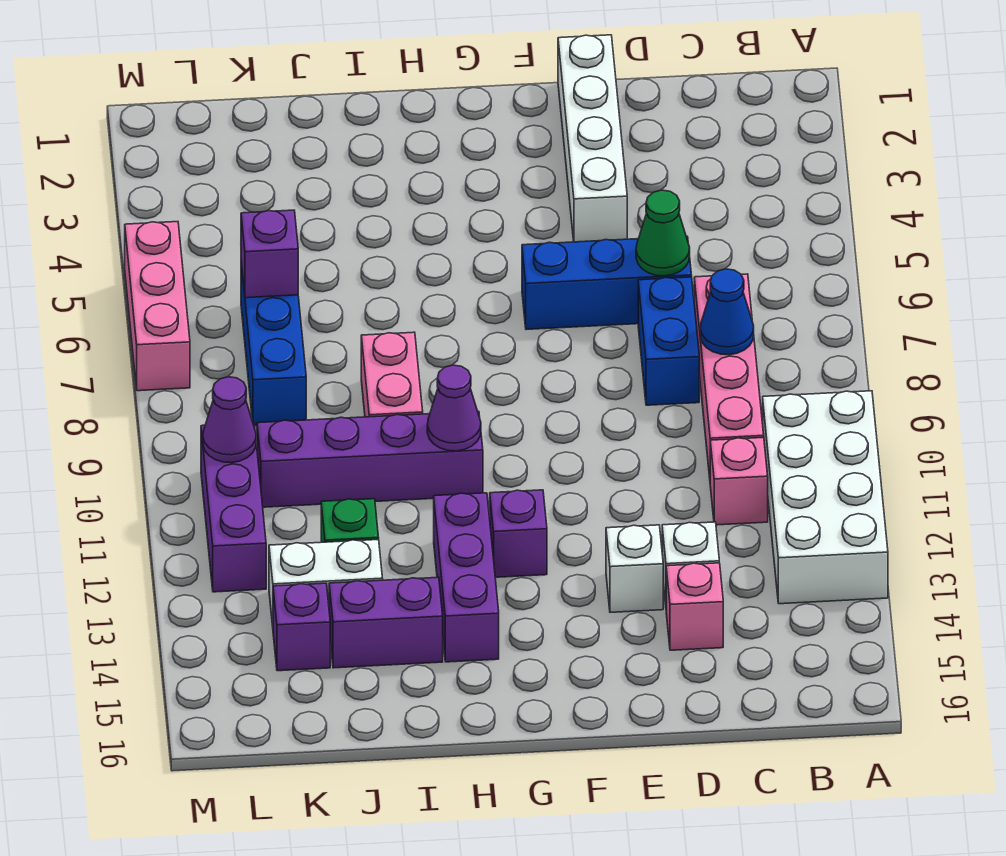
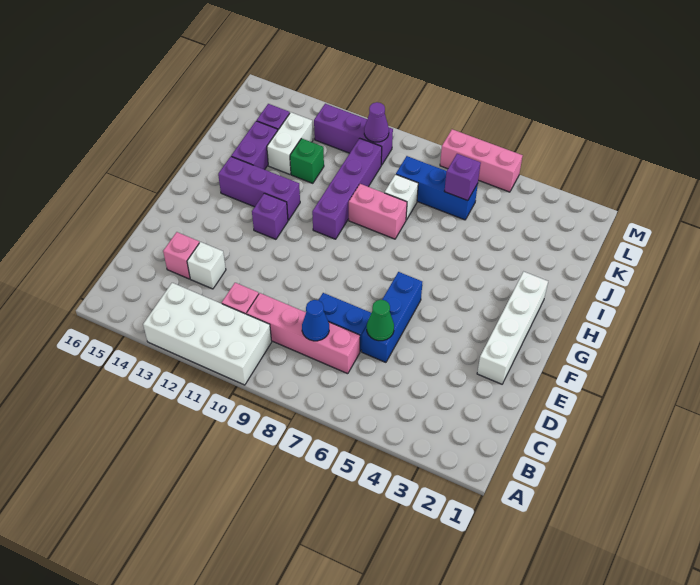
white brick E1:E4 level 1 -> white brick E2:H2 level 1
white brick E13 level 1 -> white brick J8 level 1
purple cone H10 level 2 -> none

